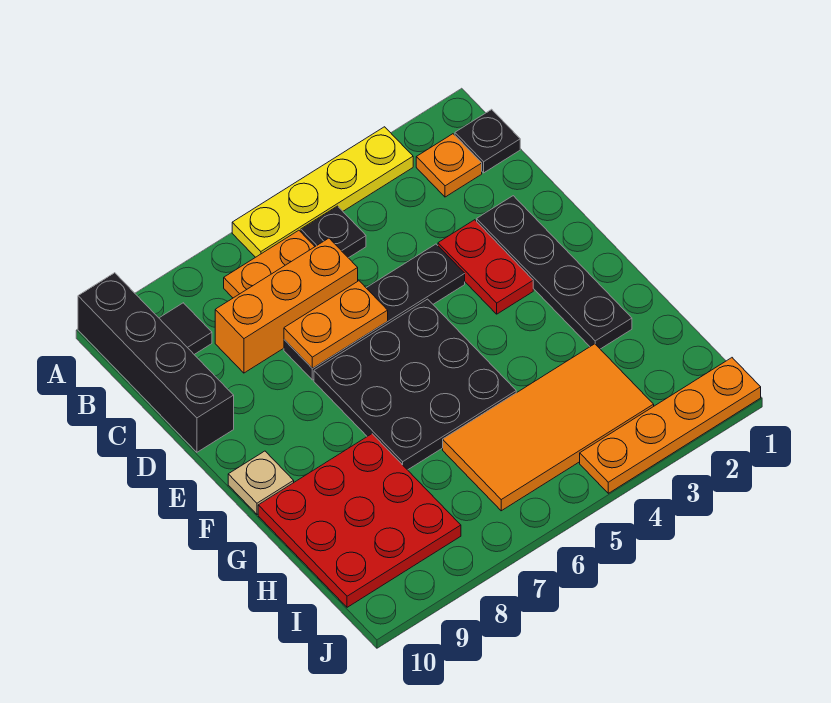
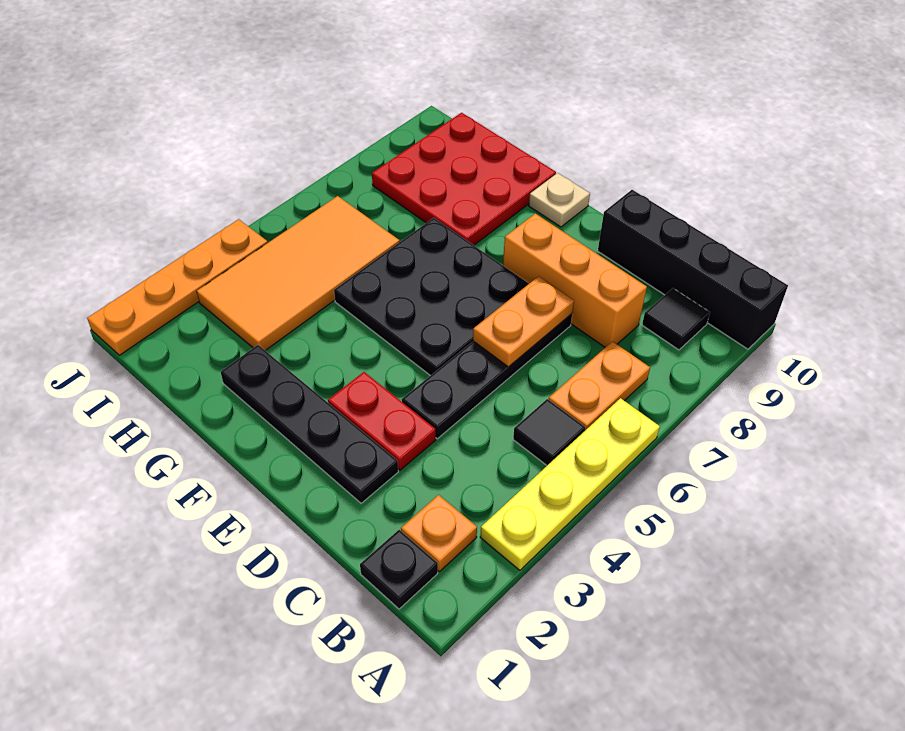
black plate B5 level 1 -> black tile B5 level 1
orange brick C6:C8 level 1 -> orange brick C8:E8 level 1

